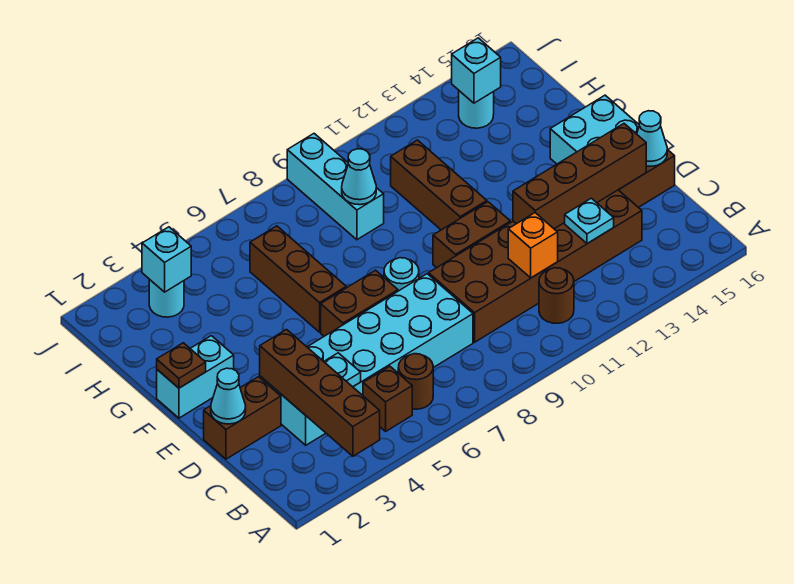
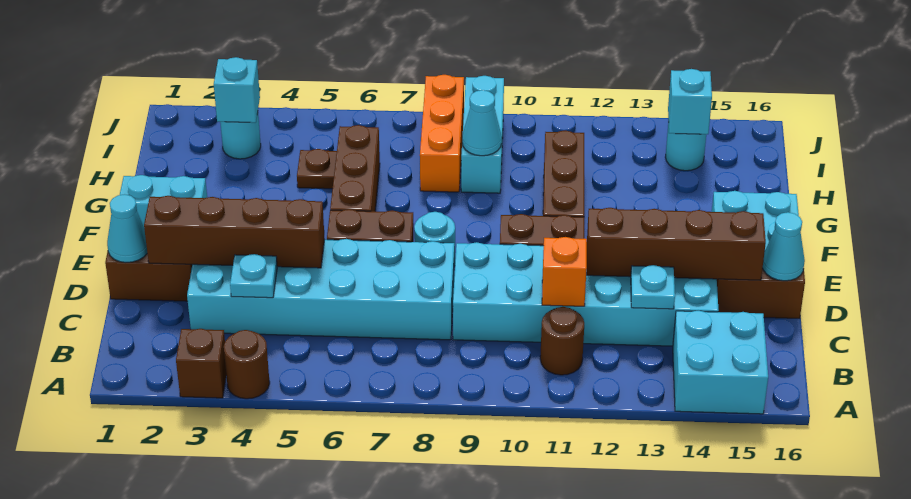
brown brick A3:D3 level 2 -> brown brick D2:D5 level 2
none -> cyan brick A14:B15 level 1
brown brick B5 level 1 -> brown brick A3 level 1
brown round brick B6 level 1 -> brown round brick A4 level 1
brown brick C9:D14 level 1 -> cyan brick C9:D14 level 1
brown plate F1 level 2 -> brown plate H5 level 1
none -> orange brick H8:J8 level 1

